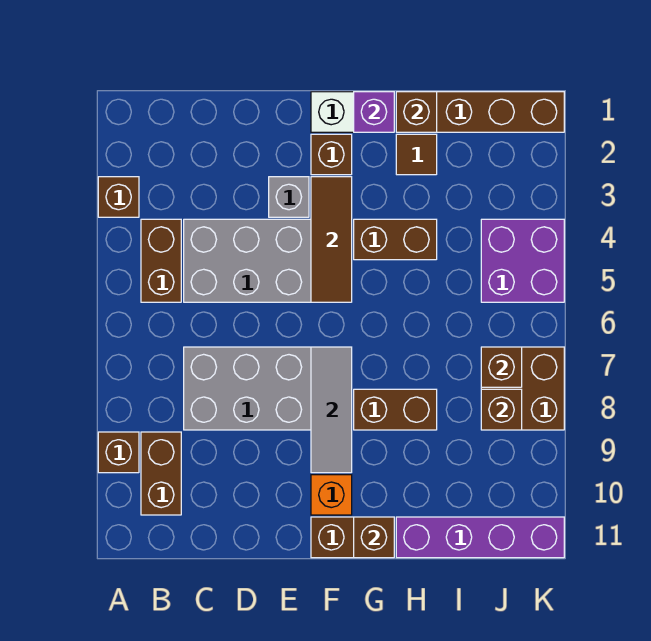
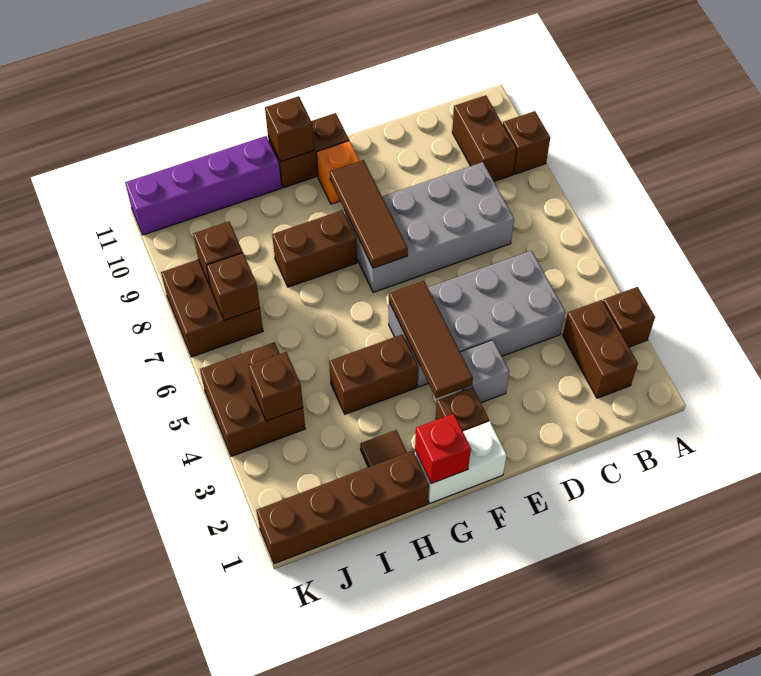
brown brick B4:B5 level 1 -> brown brick B2:B3 level 1
grey tile F7:F9 level 2 -> brown tile F7:F9 level 2
purple brick G1 level 2 -> red brick G1 level 2
brown brick H1 level 2 -> brown brick J4 level 2
purple brick J4:K5 level 1 -> brown brick J4:K5 level 1

